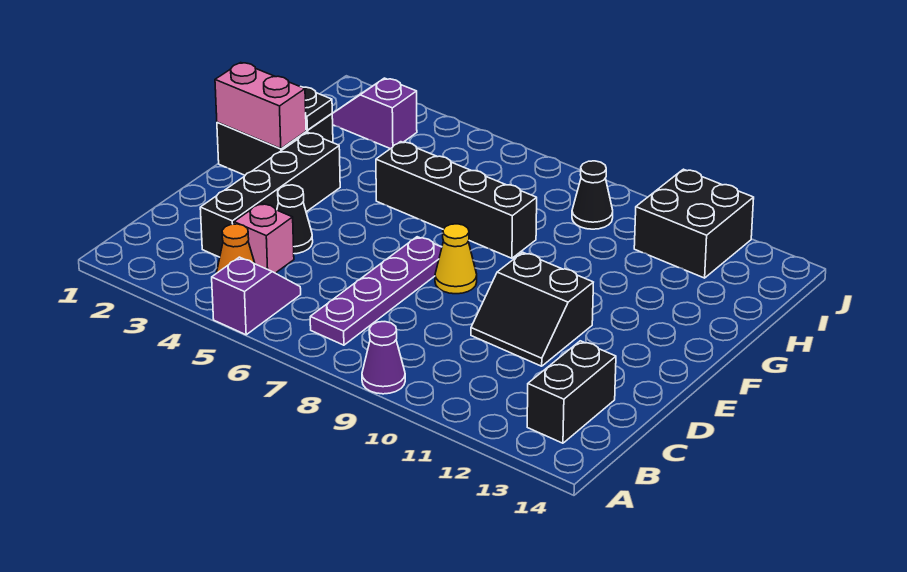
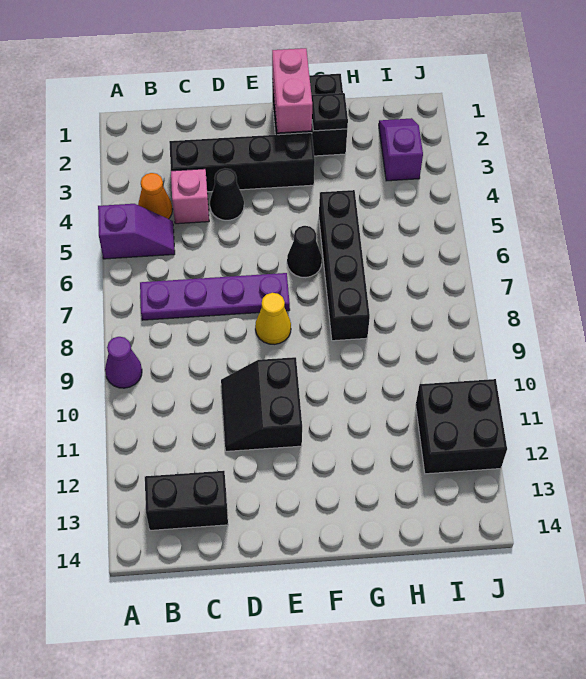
black cone I9 level 1 -> black cone F6 level 1

